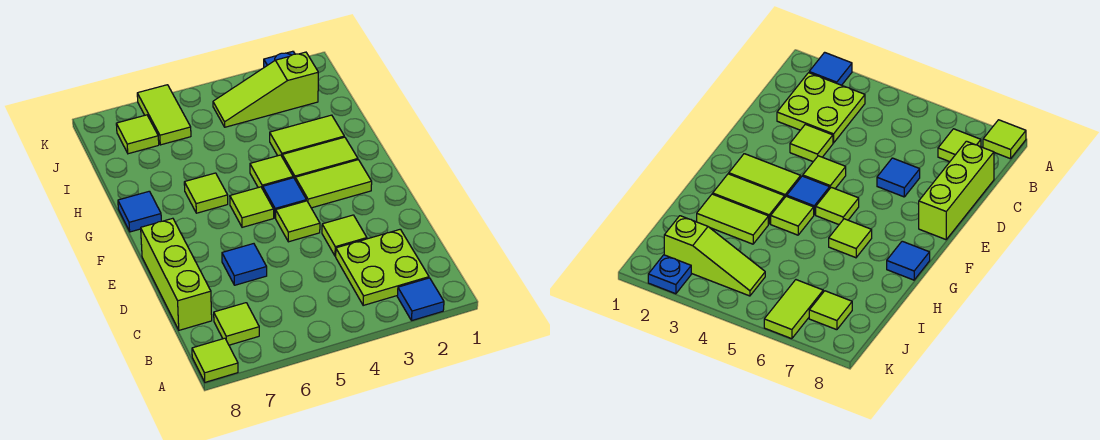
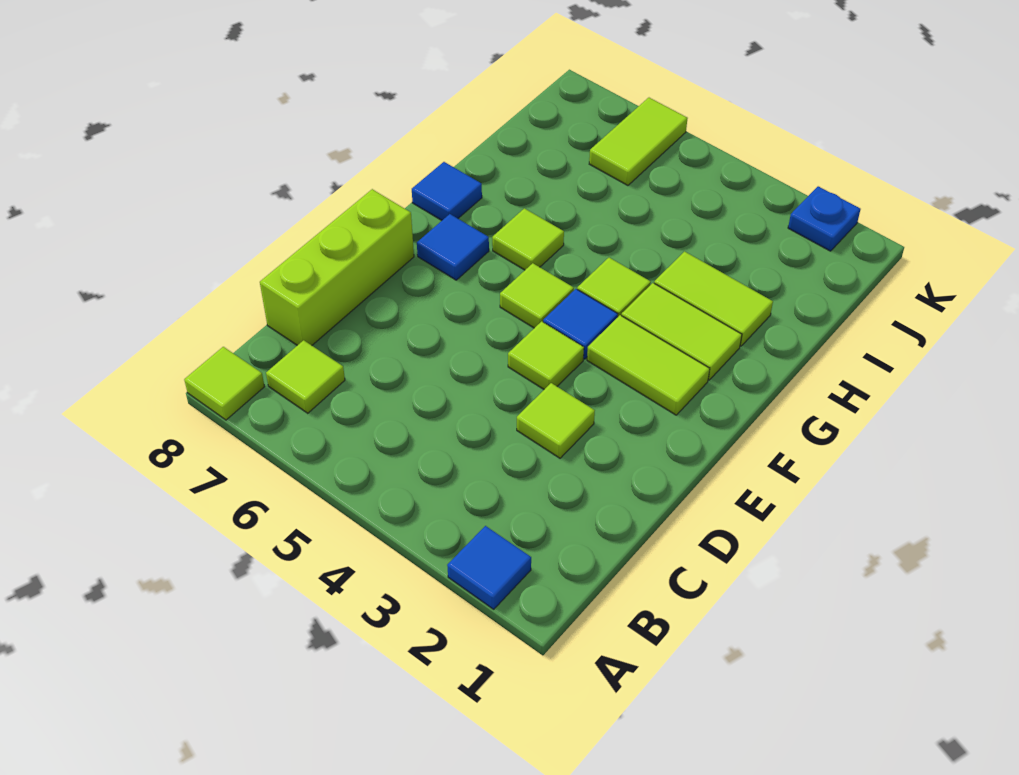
lime plate B2:C3 level 1 -> none
blue tile D6 level 1 -> blue tile F7 level 1
lime slope J2:J4 level 1 top 2 -> none
lime tile J7 level 1 -> none

